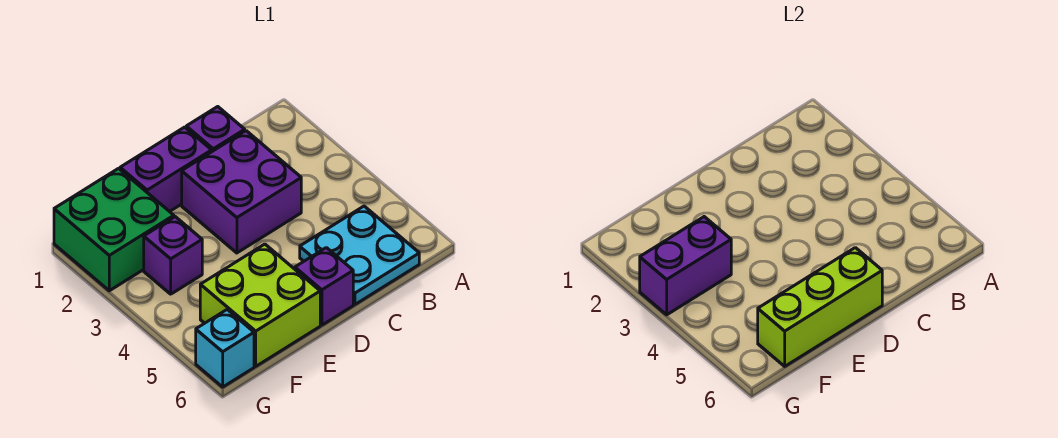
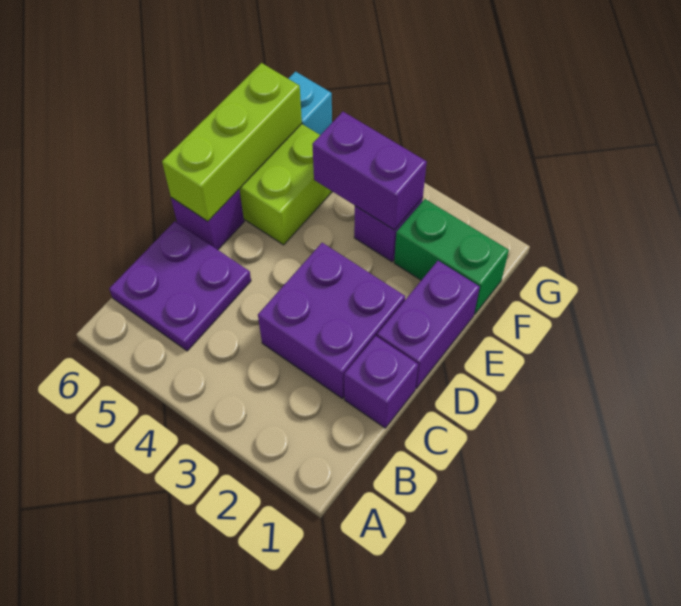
cyan plate B5:C6 level 1 -> purple plate B5:C6 level 1
green brick F1:G2 level 1 -> green brick F1:F2 level 1
purple brick F3:G3 level 2 -> purple brick F3:F4 level 2

